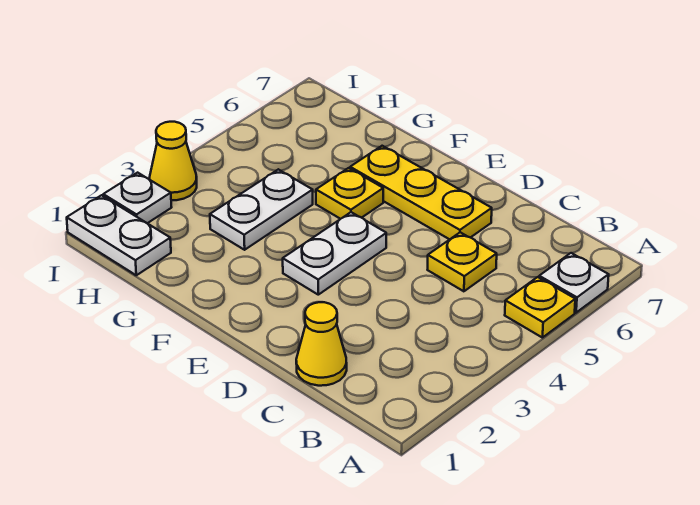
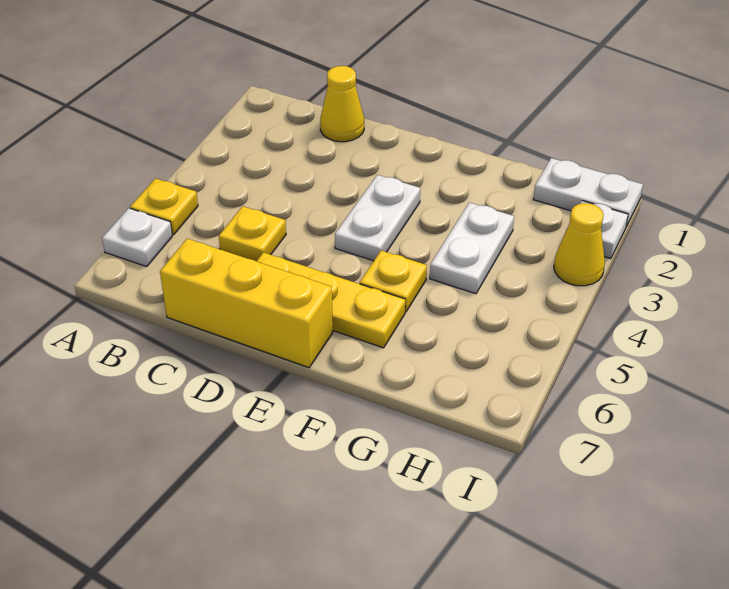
none -> yellow brick C7:E7 level 1

